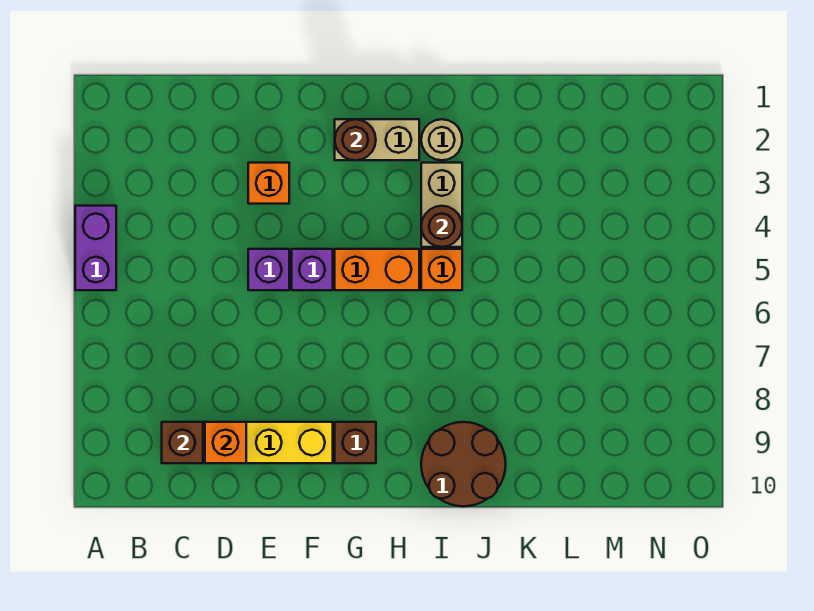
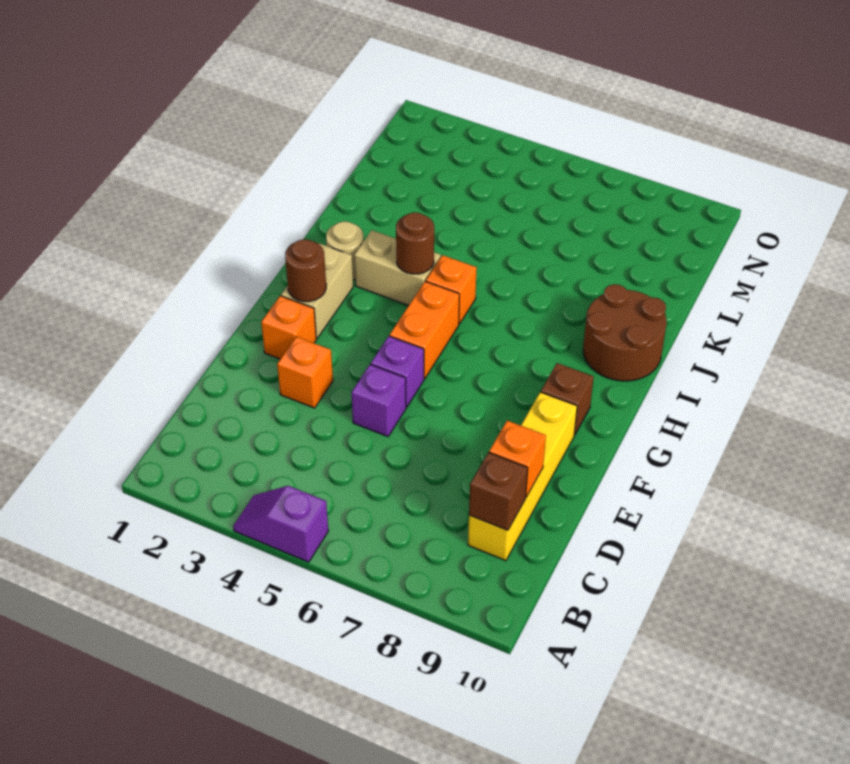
purple brick A4:A5 level 1 -> purple slope A4:A5 level 1 top 5
none -> orange brick F2 level 1

